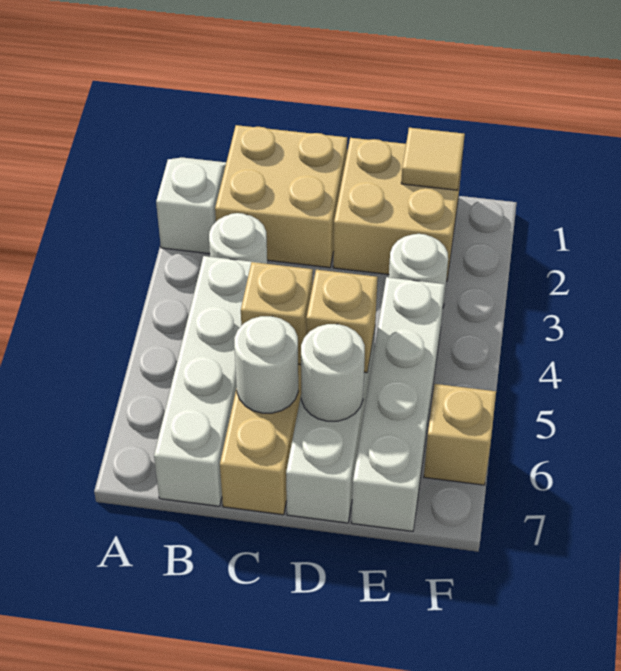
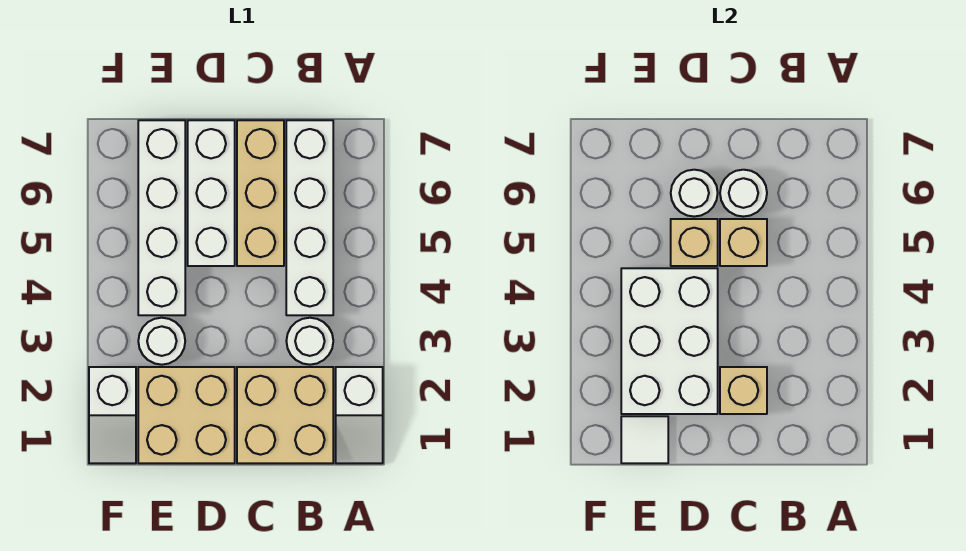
none -> white brick D2:E4 level 2
tan tile E1 level 2 -> white tile E1 level 2
none -> white slope F1:F2 level 1 top 2
tan brick F6 level 1 -> tan brick C2 level 2

